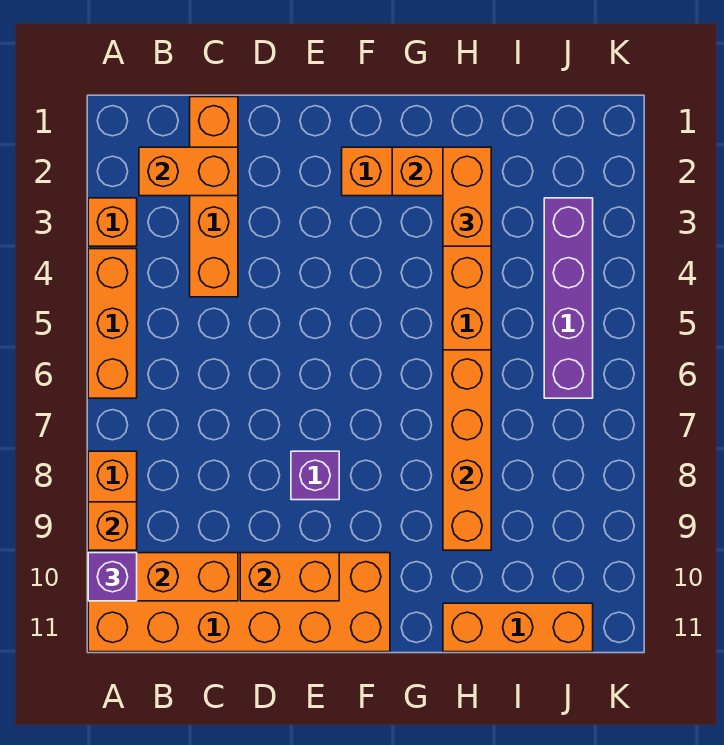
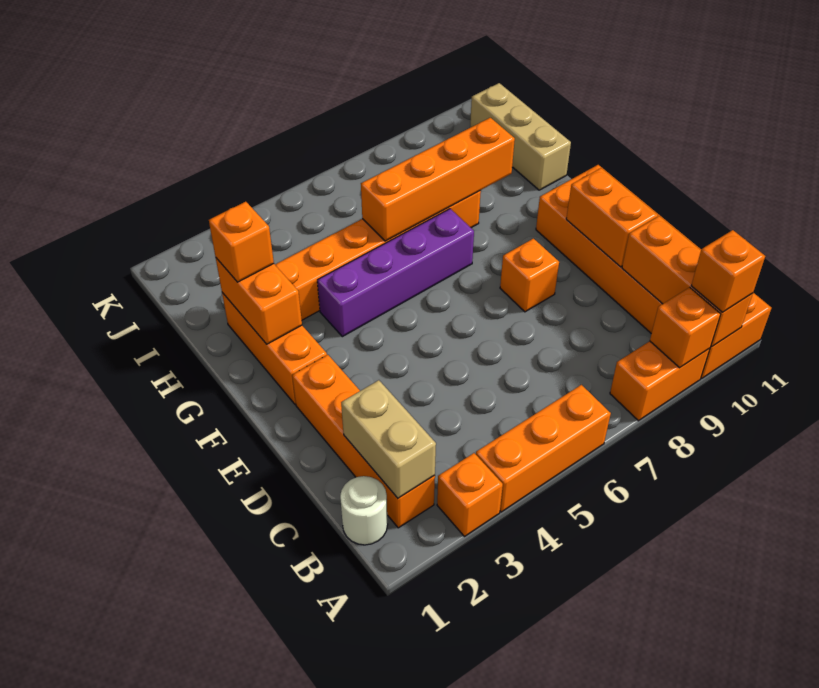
purple brick A10 level 3 -> orange brick A10 level 3
none -> white round brick B1 level 1
orange brick B2:C2 level 2 -> tan brick B2:C2 level 2
orange brick C1:C4 level 1 -> orange brick B2:E2 level 1
purple brick E8 level 1 -> orange brick E8 level 1
orange brick H2:H3 level 3 -> orange brick H2 level 3
orange brick H11:J11 level 1 -> tan brick H11:J11 level 1
purple brick J3:J6 level 1 -> purple brick G4:G7 level 1

